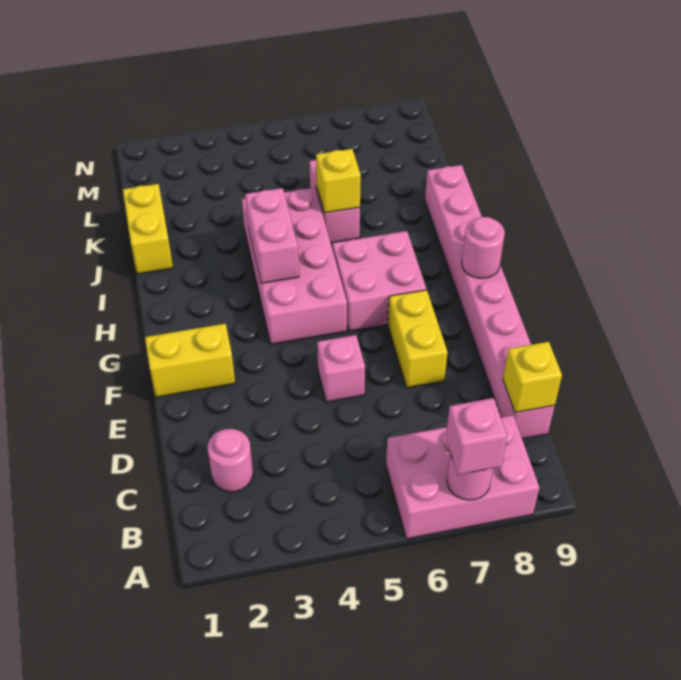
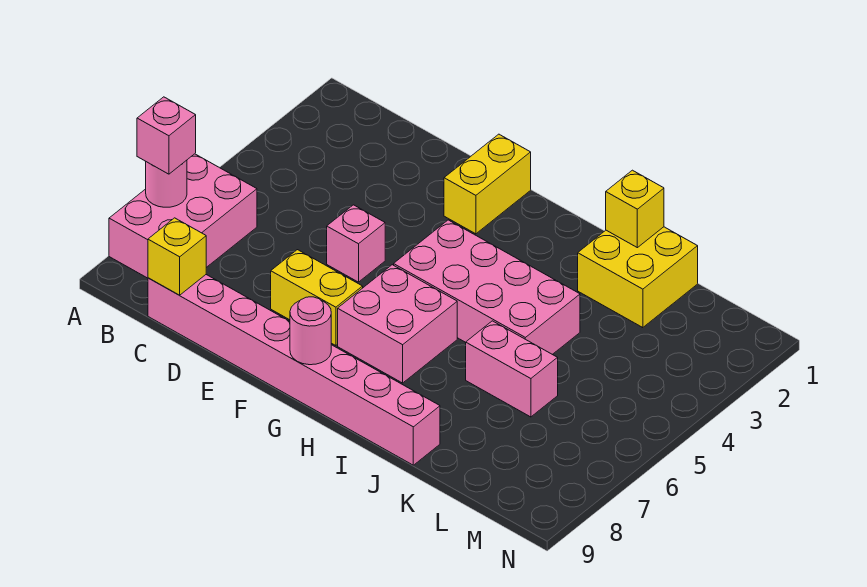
pink round brick C2 level 1 -> none
pink brick H4:I4 level 2 -> none
yellow brick J1:K1 level 1 -> yellow brick J1:K2 level 1
yellow brick J6 level 2 -> yellow brick J1 level 2

